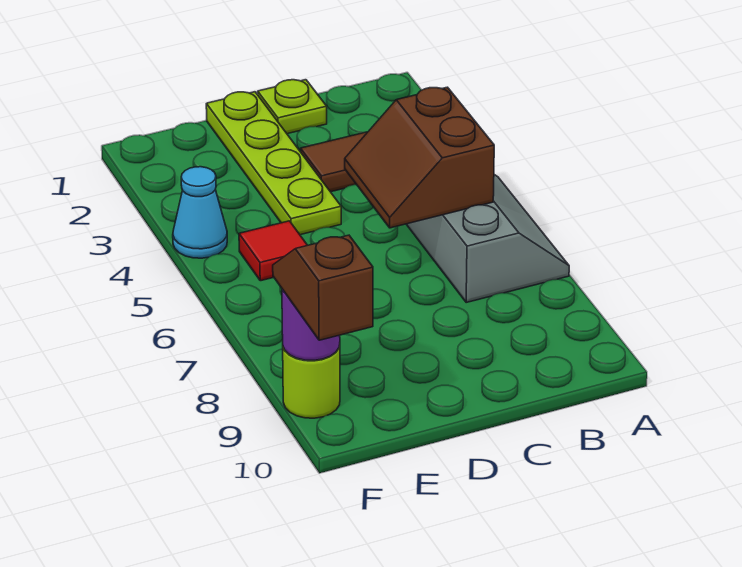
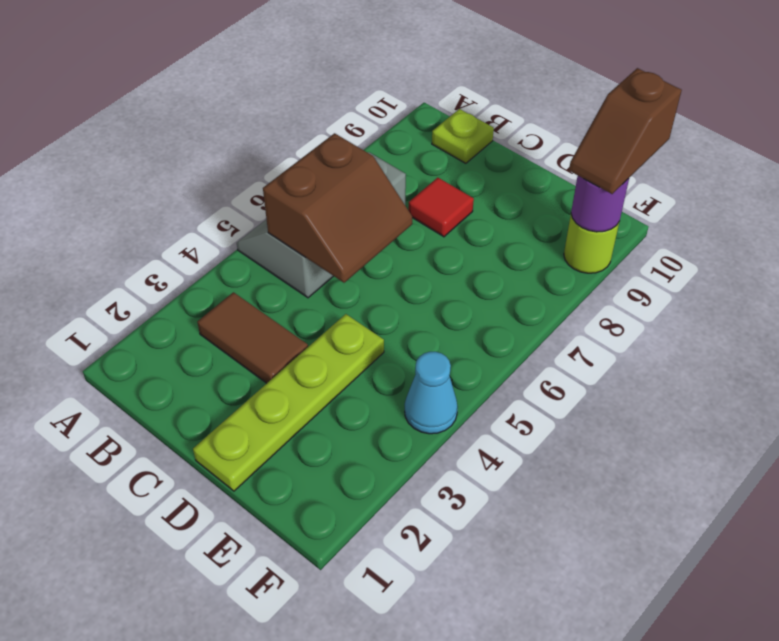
lime plate C1 level 1 -> lime plate B10 level 1
red tile E5 level 1 -> red tile C8 level 1

